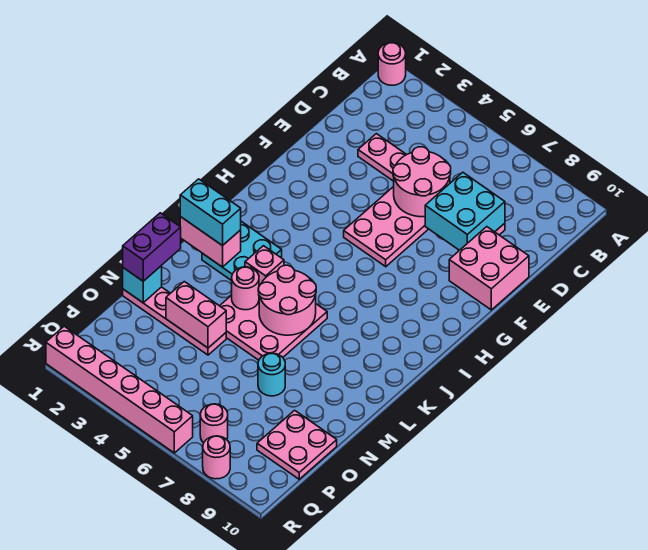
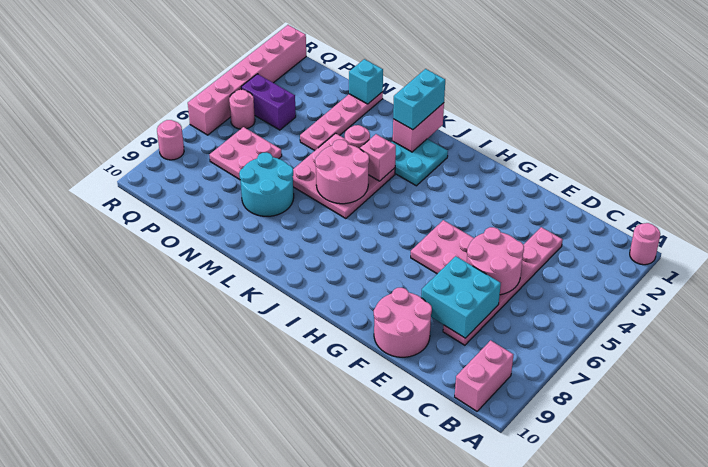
pink brick E9:F10 level 1 -> pink round brick E9:F10 level 1
purple brick M1:N1 level 3 -> purple brick P4:Q4 level 1
pink brick N3:N4 level 2 -> pink brick B9:B10 level 1
cyan round brick N7 level 1 -> cyan round brick M7:N8 level 1
pink plate O9:P10 level 1 -> pink plate O6:P7 level 1
pink round brick Q7 level 1 -> pink round brick Q5 level 1

